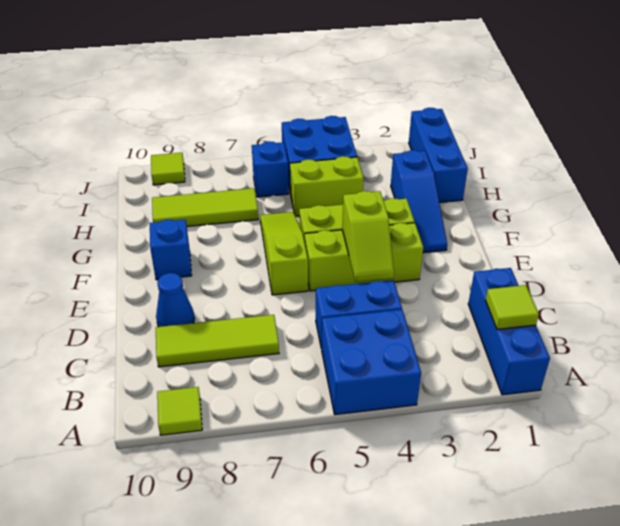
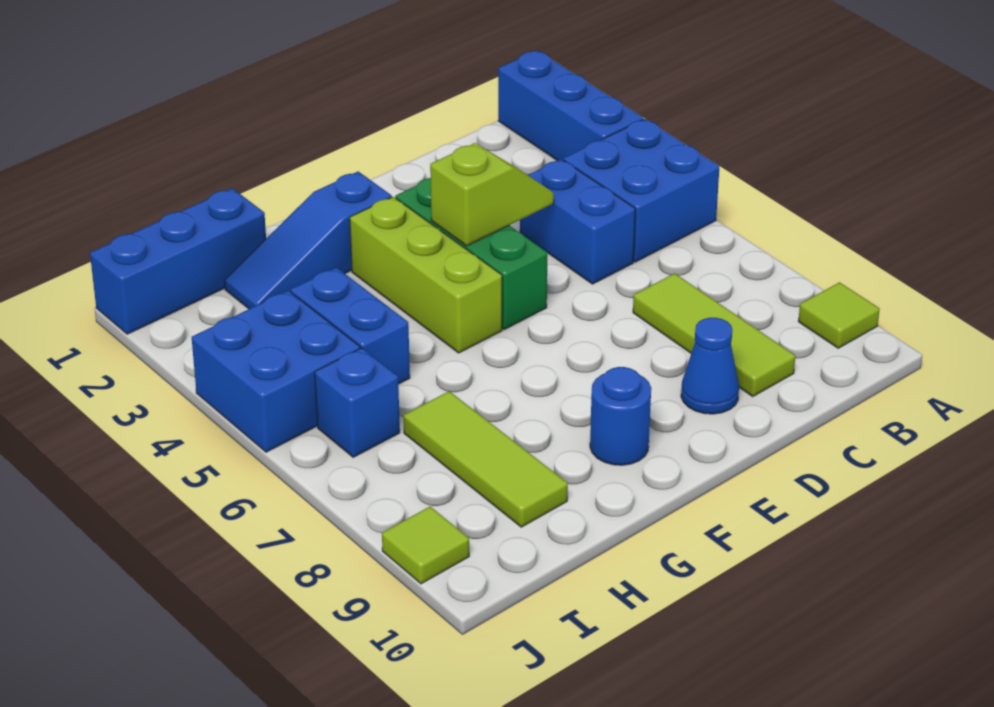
blue brick A1:C1 level 1 -> blue brick A1:A3 level 1
lime tile B1 level 2 -> none
lime brick E3:E5 level 1 -> green brick E3:E5 level 1
lime slope E6:G6 level 1 top E -> none
blue slope F2:H2 level 1 top H -> blue slope F2:H2 level 1 top F
blue brick F9 level 1 -> blue round brick F9 level 1
lime brick H4:H5 level 1 -> blue brick H4:H5 level 1

